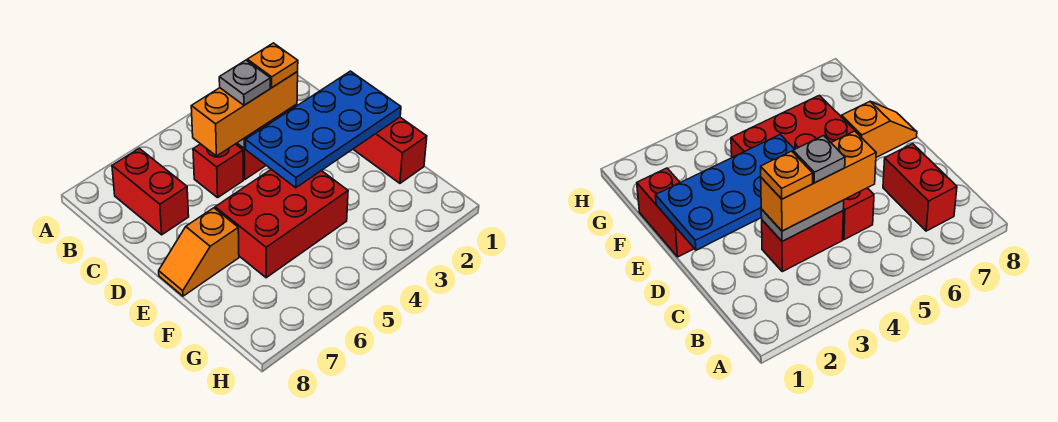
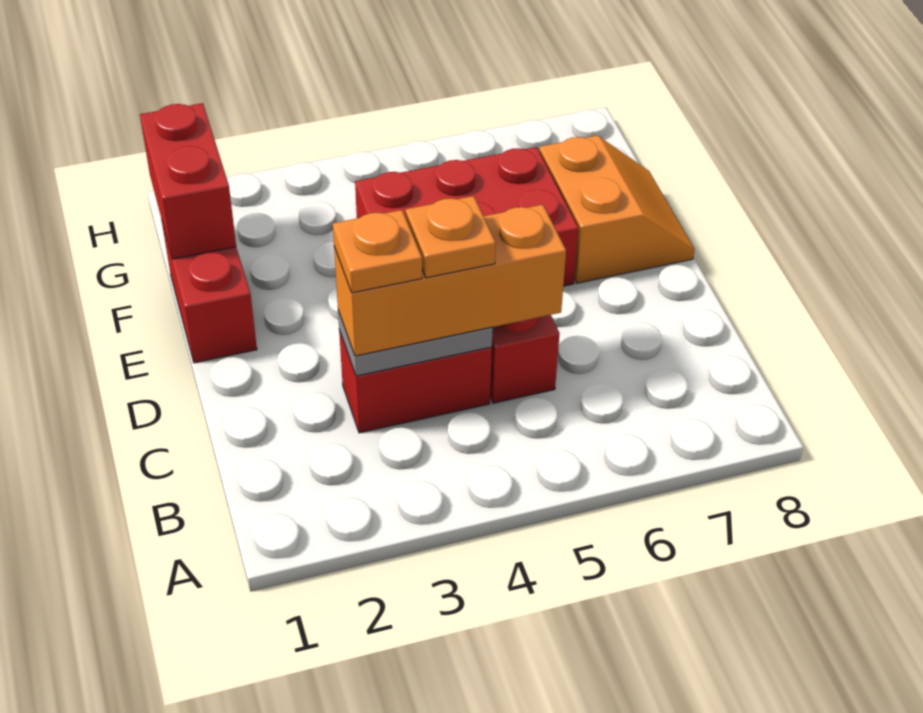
red brick B7:C7 level 1 -> red brick F1:G1 level 2
grey plate C4 level 4 -> orange plate C4 level 4
blue plate D1:E4 level 2 -> none
orange slope E7:E8 level 1 top 7 -> orange slope E7:F8 level 1 top 7

